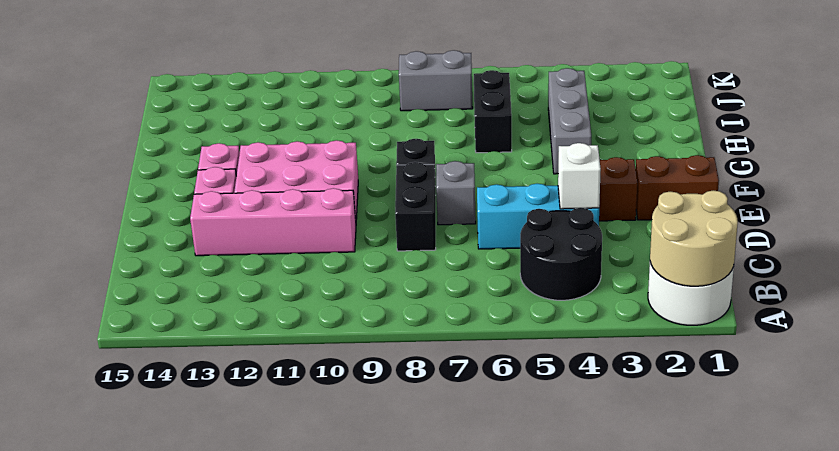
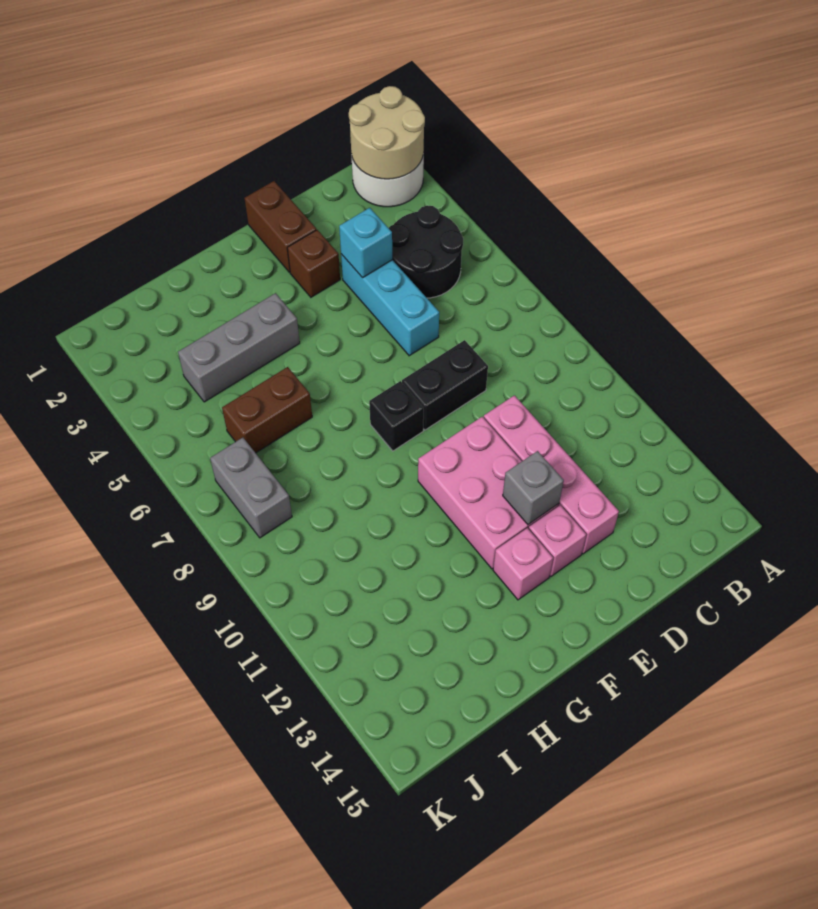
white brick D4 level 2 -> cyan brick D4 level 2
grey brick E7 level 1 -> grey brick E12 level 2
black brick H6:I6 level 1 -> brown brick H6:I6 level 1

